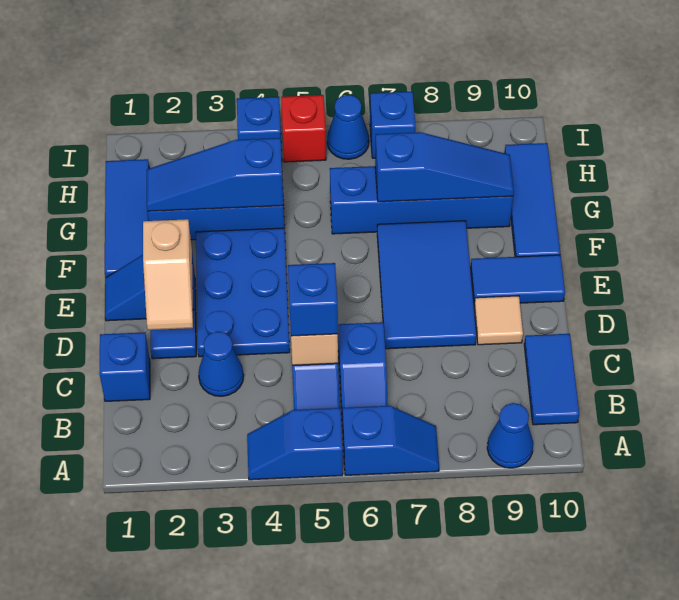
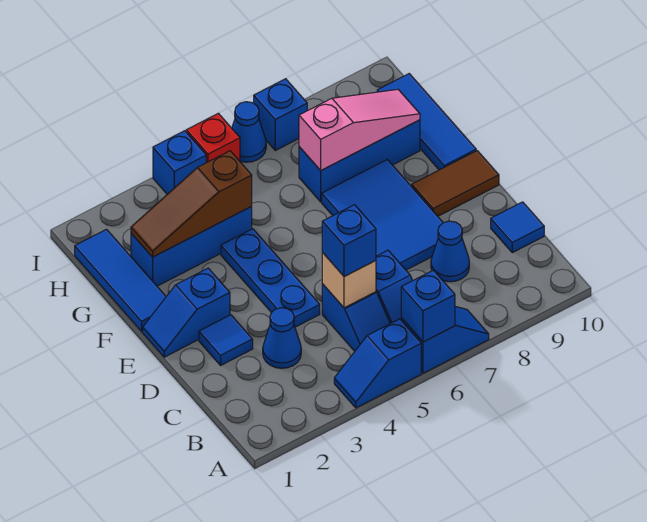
blue cone A9 level 1 -> blue cone C8 level 1
blue tile B10:C10 level 1 -> blue tile C10 level 1
blue brick C1 level 1 -> blue brick A6 level 2
tan slope D2:E2 level 2 top E -> none
blue plate D3:F4 level 1 -> blue plate D4:F4 level 1
tan tile D9 level 1 -> none
blue tile E9:E10 level 1 -> brown tile E9:E10 level 1
blue slope G2:G4 level 2 top 4 -> brown slope G2:G4 level 2 top 4
blue brick G6:G9 level 1 -> blue brick G7:G9 level 1
blue slope G7:G9 level 2 top 7 -> pink slope G7:G9 level 2 top 7

